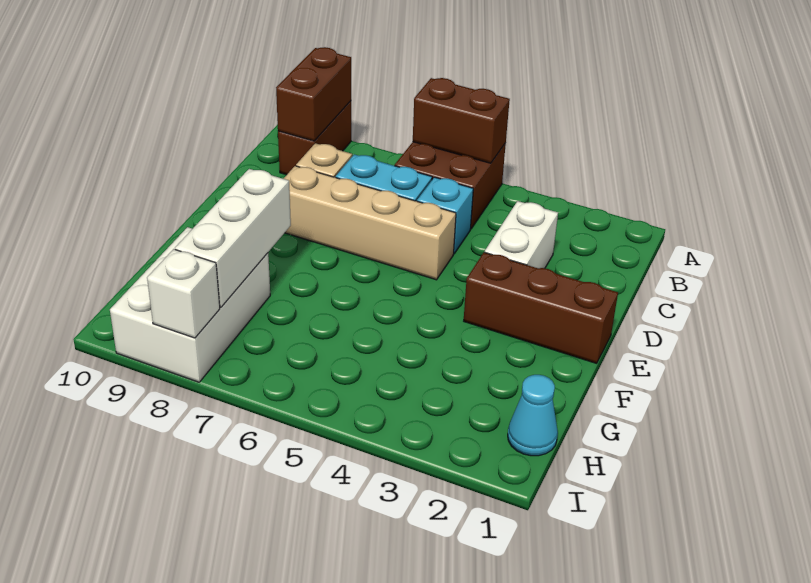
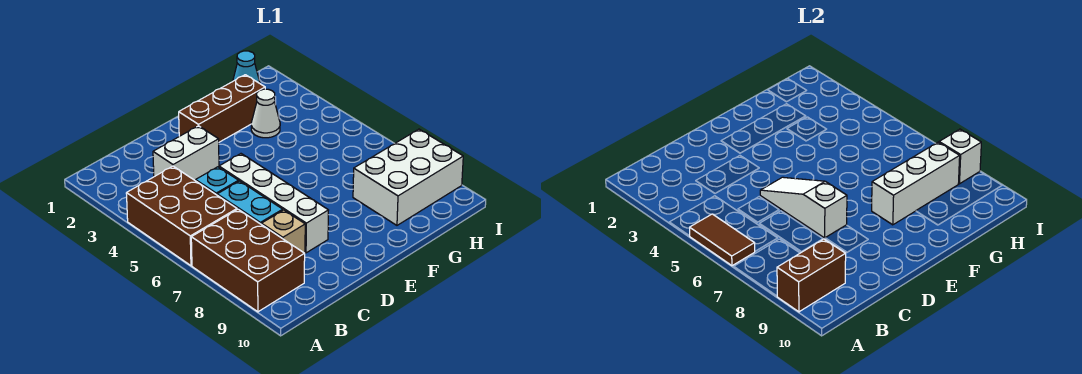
brown brick A5:B6 level 1 -> brown brick A4:B6 level 1
brown brick A5:A6 level 2 -> brown tile A5:A6 level 2
brown brick A9:B9 level 1 -> brown brick A7:B9 level 1
tan brick D5:D8 level 1 -> white brick D5:D8 level 1
none -> white slope D5:D7 level 2 top 7
brown brick E1:E3 level 1 -> brown brick E2:G2 level 1
none -> white cone G3 level 1

